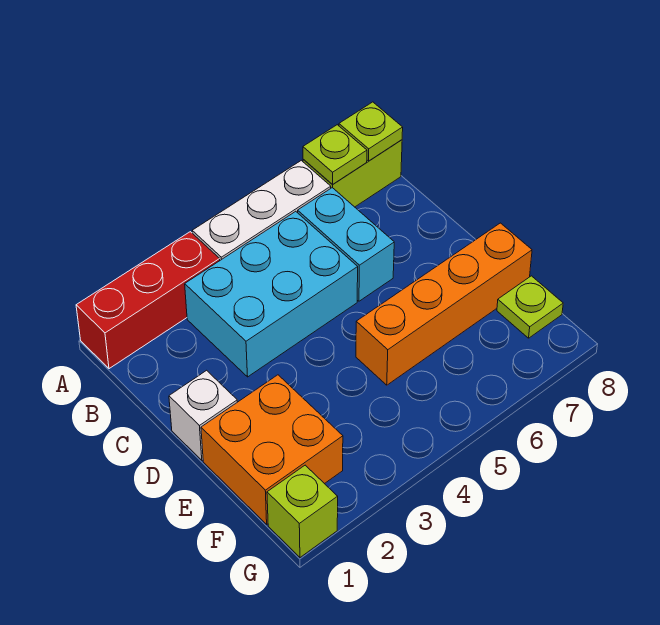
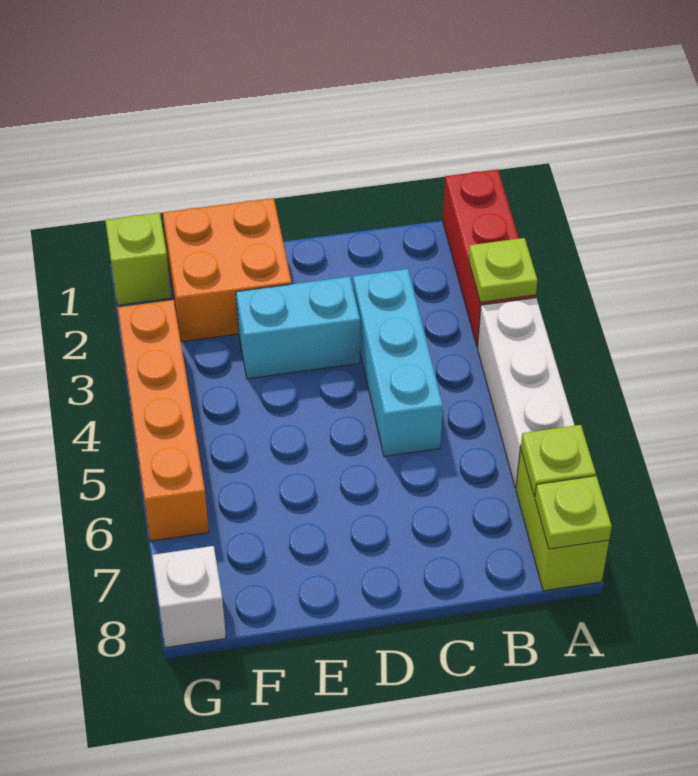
cyan brick B3:C5 level 1 -> cyan brick C3:C5 level 1
cyan brick B6:C6 level 1 -> cyan brick D3:E3 level 1
white brick D1 level 1 -> white brick G8 level 1
orange brick E5:E8 level 1 -> orange brick G3:G6 level 1
lime plate F8 level 1 -> lime plate A3 level 2

